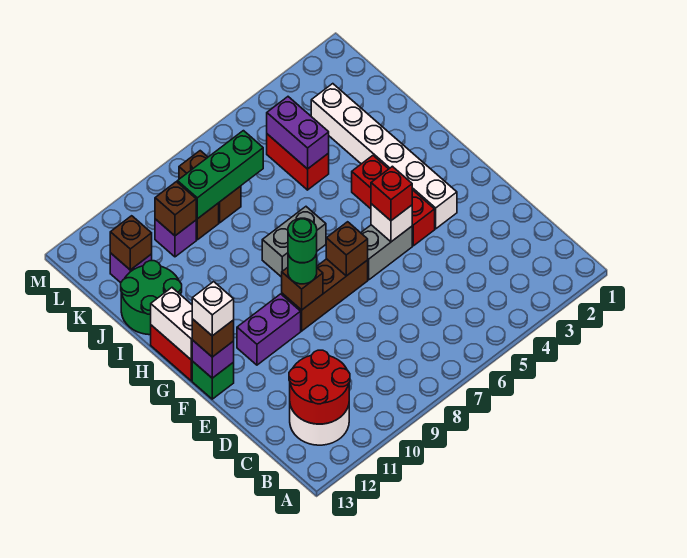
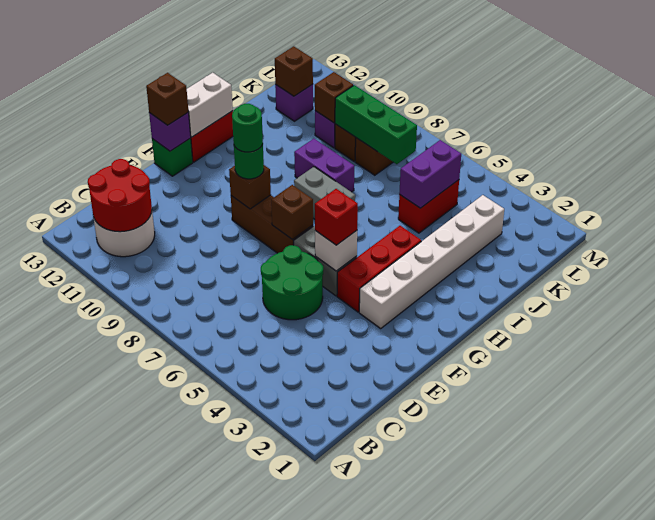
purple brick F10:F11 level 1 -> purple brick I8:I9 level 1
white brick F13 level 4 -> none
green round brick I12:J13 level 1 -> green round brick D5:E6 level 1

